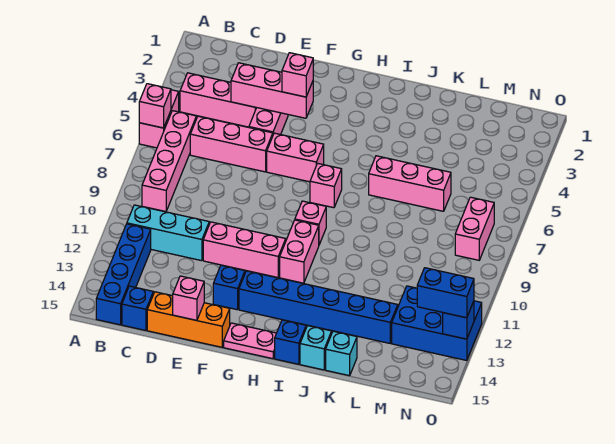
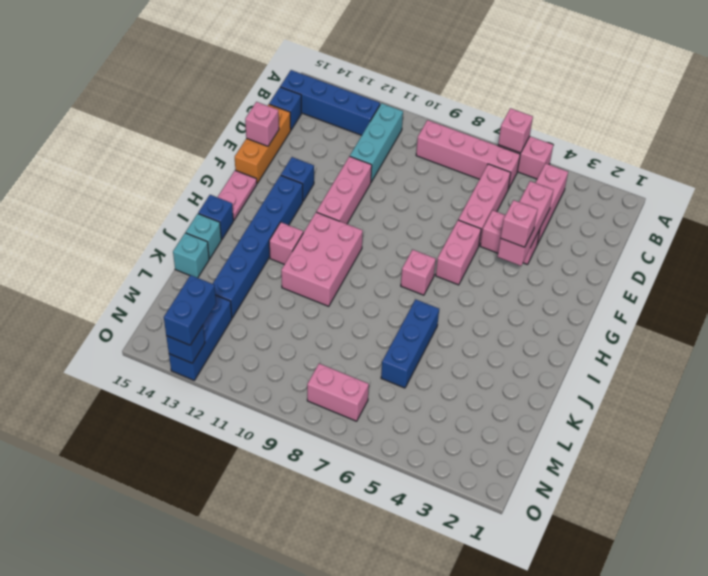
pink brick H9 level 1 -> pink brick I12 level 1
pink brick H10:H11 level 1 -> pink brick H10:J11 level 1
pink brick J6:L6 level 1 -> blue brick J6:L6 level 1
blue brick M12:O13 level 1 -> blue brick M13:O13 level 1

